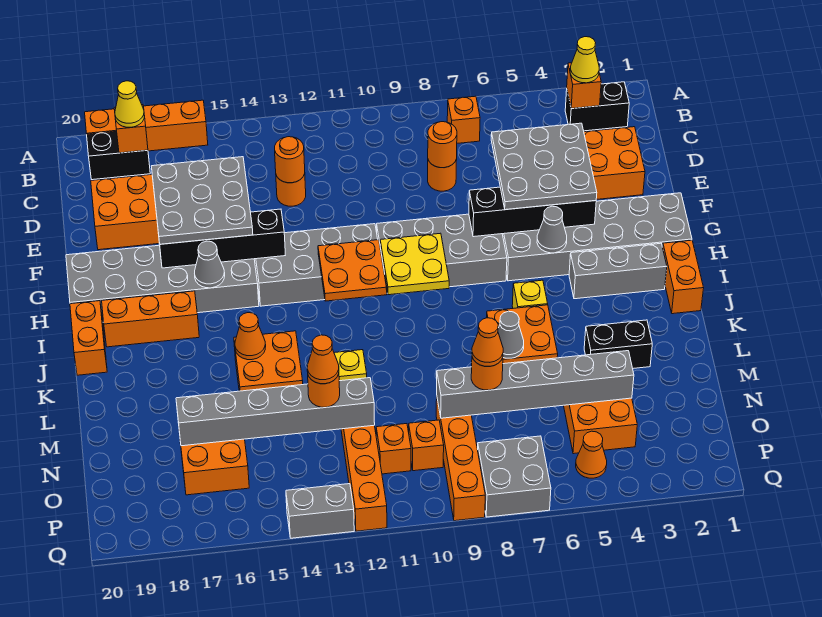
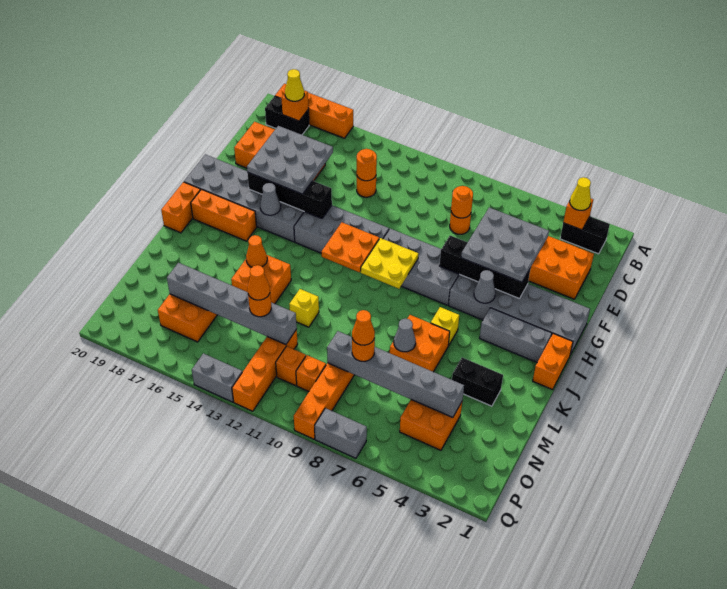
orange brick B7 level 1 -> none
orange cone P5 level 1 -> none
grey brick P7:Q8 level 1 -> grey brick Q7:Q8 level 1

